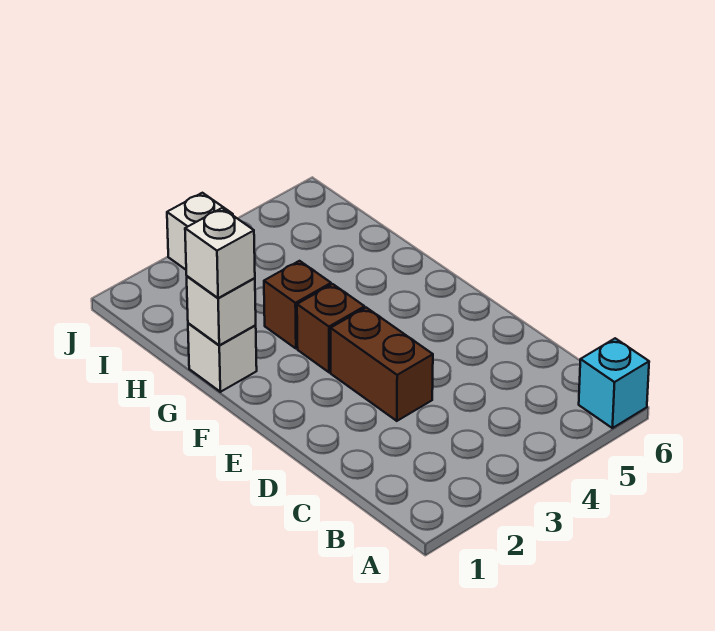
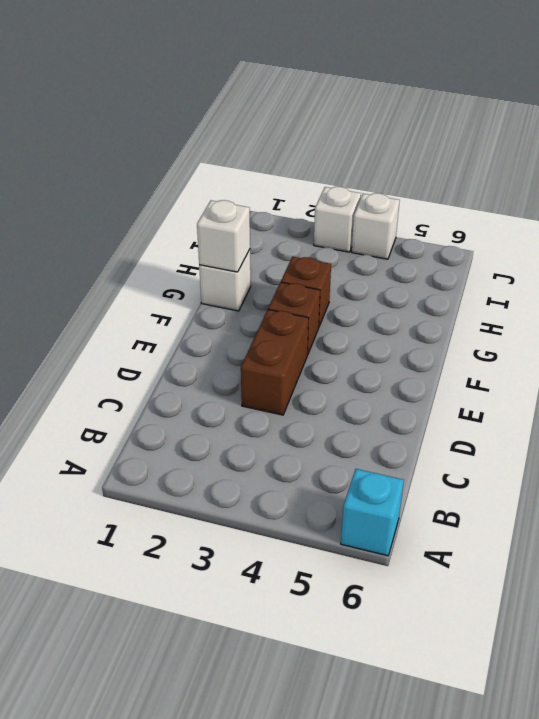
white brick G1 level 3 -> white brick J4 level 1

